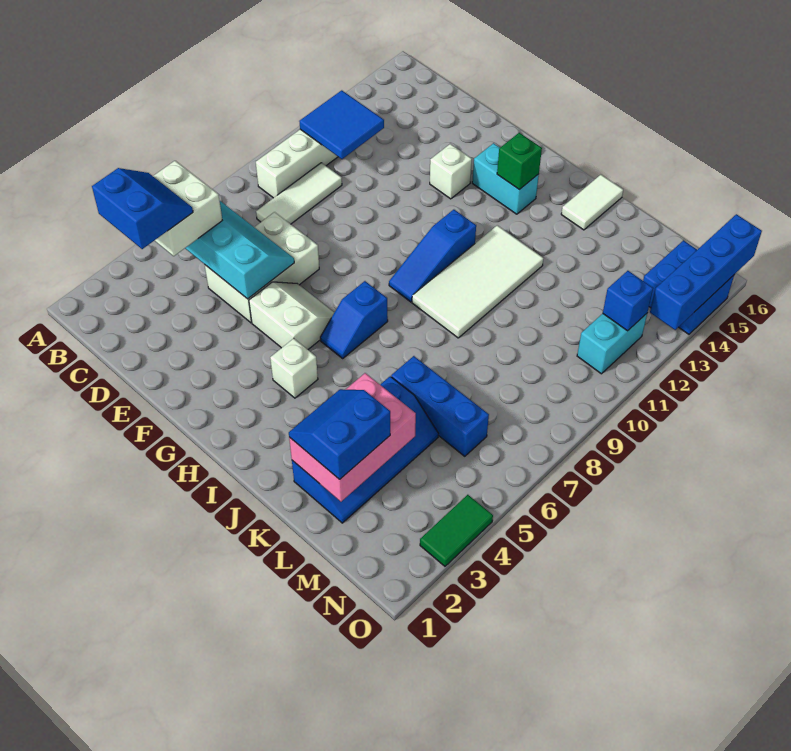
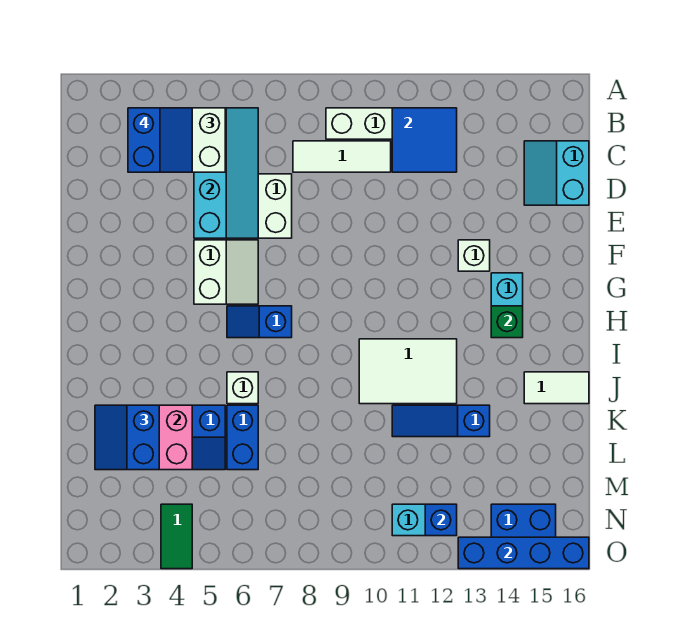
none -> cyan slope C15:D16 level 1 top 16
white brick H4 level 1 -> white brick J6 level 1
blue slope H9:H11 level 1 top 11 -> blue slope K11:K13 level 1 top 13
white tile I9:J12 level 1 -> white tile I10:J12 level 1
blue slope K2:L3 level 3 top L -> blue slope K2:L3 level 3 top 3
blue brick K6:M6 level 1 -> blue brick K6:L6 level 1
green tile O3:O4 level 1 -> green tile N4:O4 level 1

